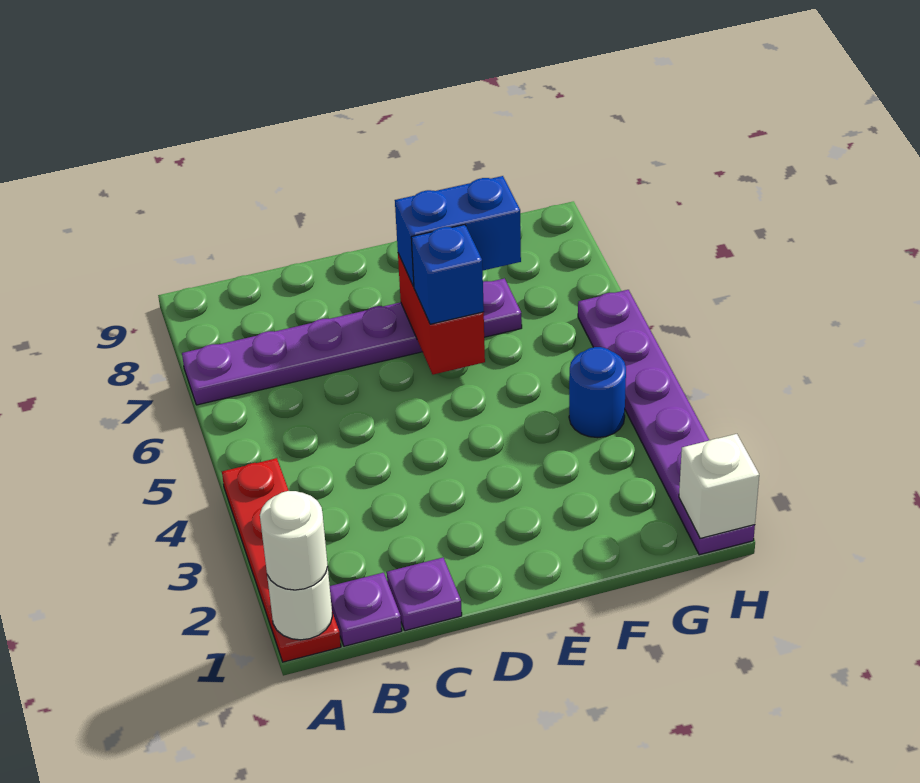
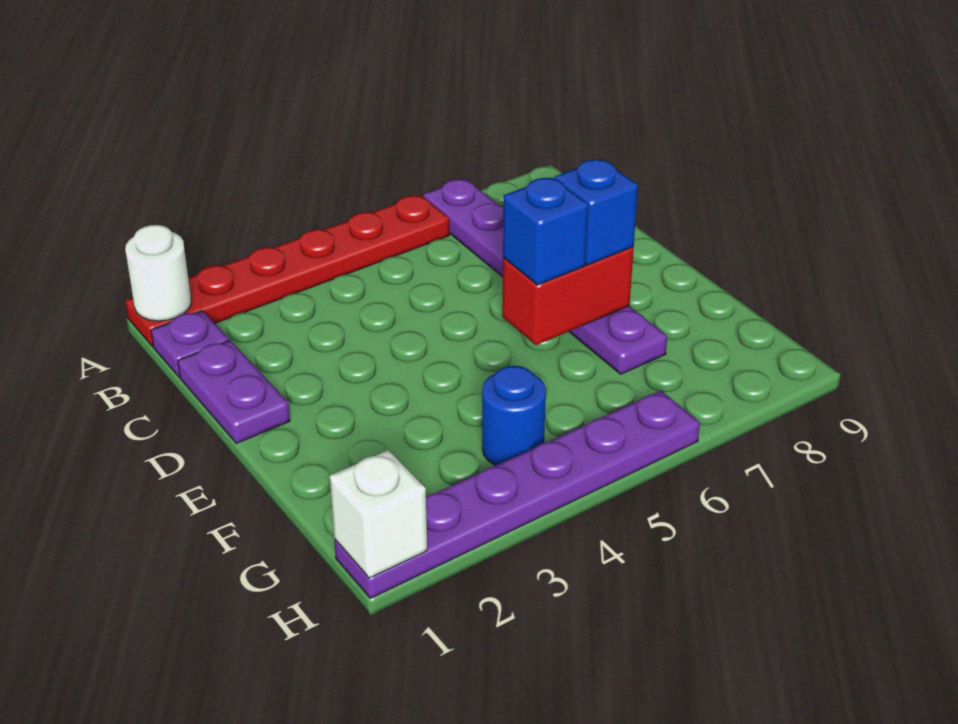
red plate A1:A4 level 1 -> red plate A1:A6 level 1
white round brick A1 level 3 -> none
purple plate C1 level 1 -> purple plate C1:D1 level 1
blue brick E7:F7 level 3 -> blue brick E7 level 3

